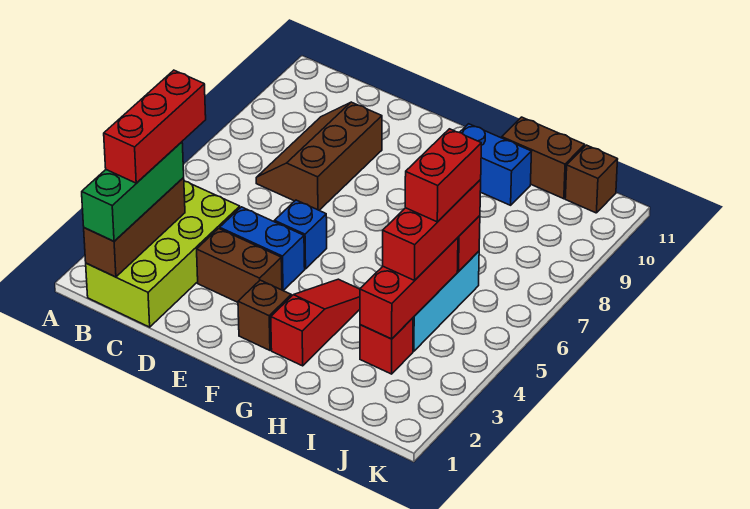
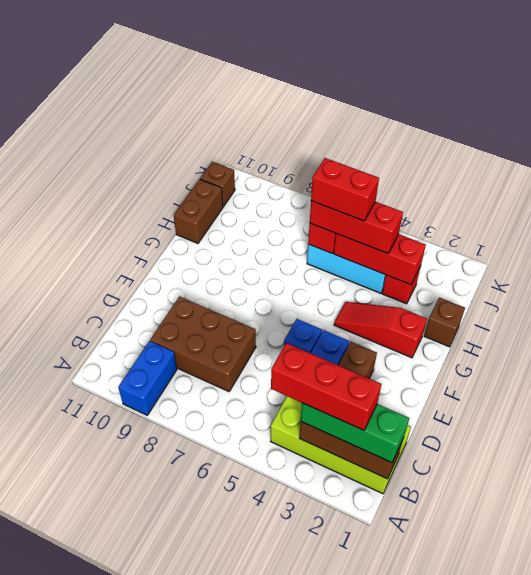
brown slope C7:D9 level 1 top D -> brown brick C7:D9 level 1
brown brick F2 level 1 -> brown brick H1 level 1
blue brick G10:H10 level 1 -> blue brick A9:B9 level 1

